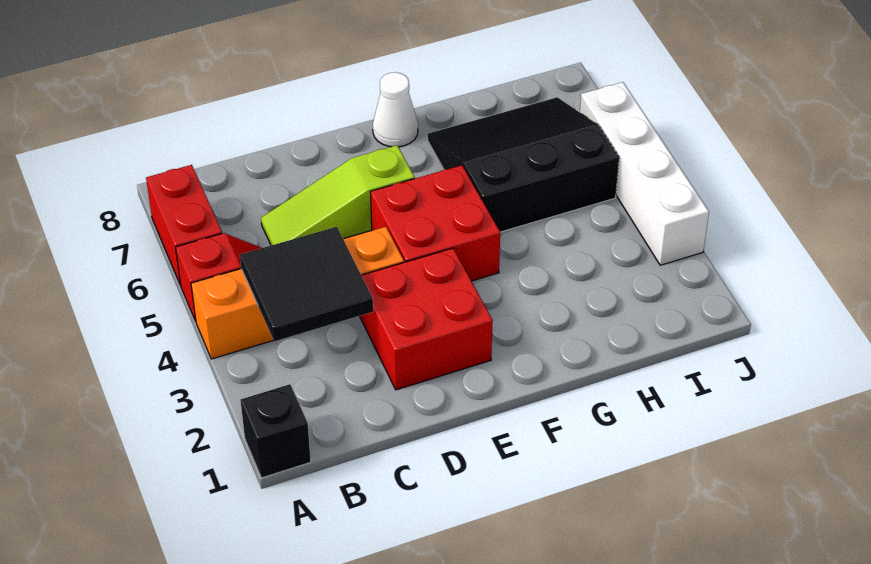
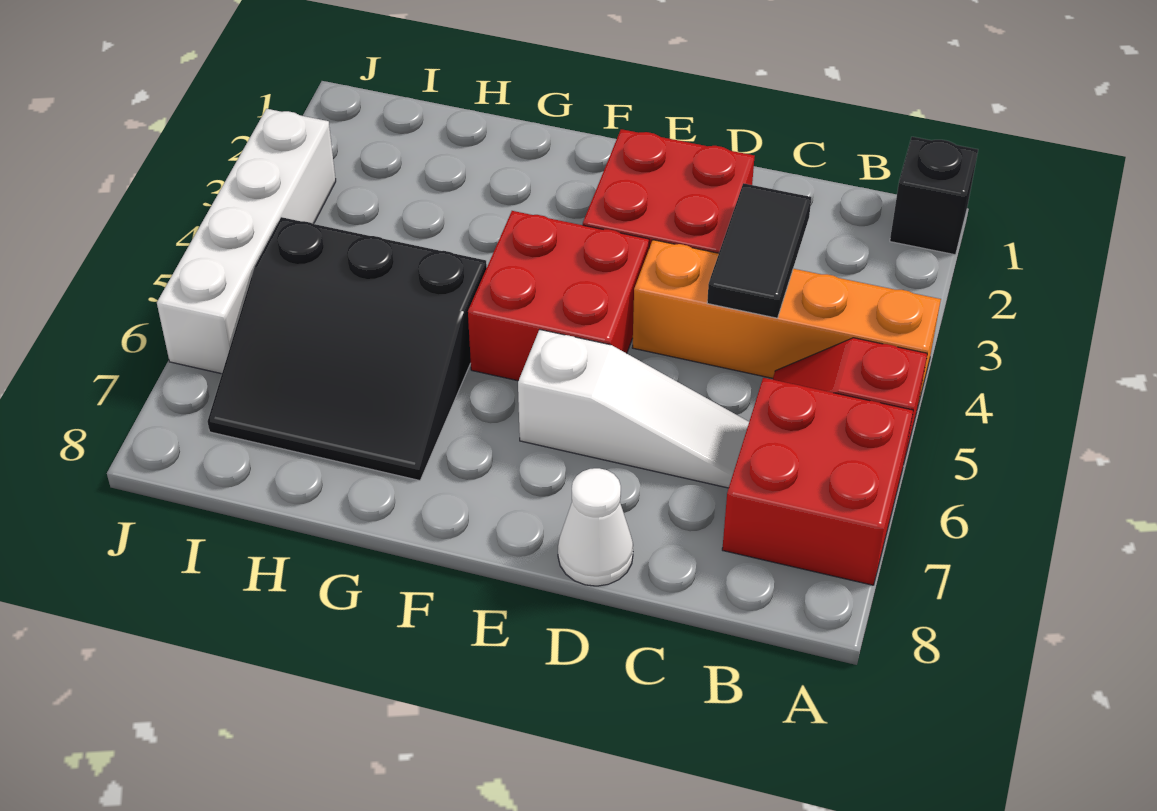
red brick A6:A7 level 1 -> red brick A6:B7 level 1
black tile B3:C4 level 2 -> black tile C3:C4 level 2
lime slope C6:E6 level 1 top E -> white slope C6:E6 level 1 top E
white cone F8 level 1 -> white cone D8 level 1

